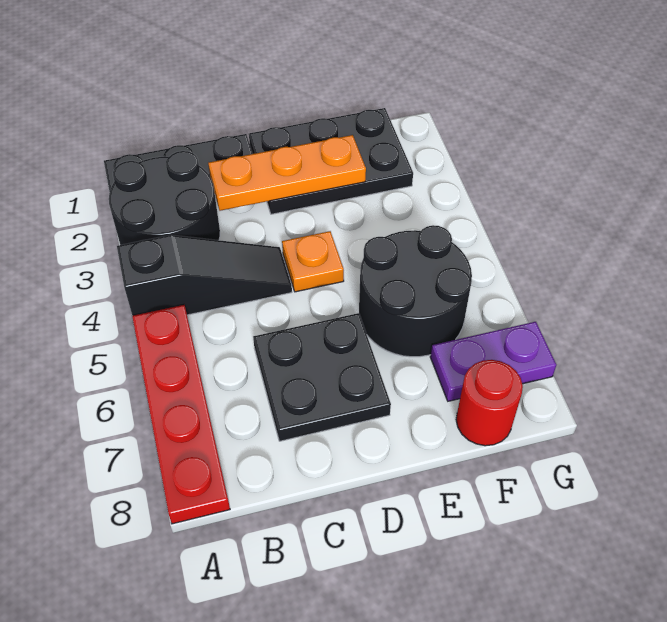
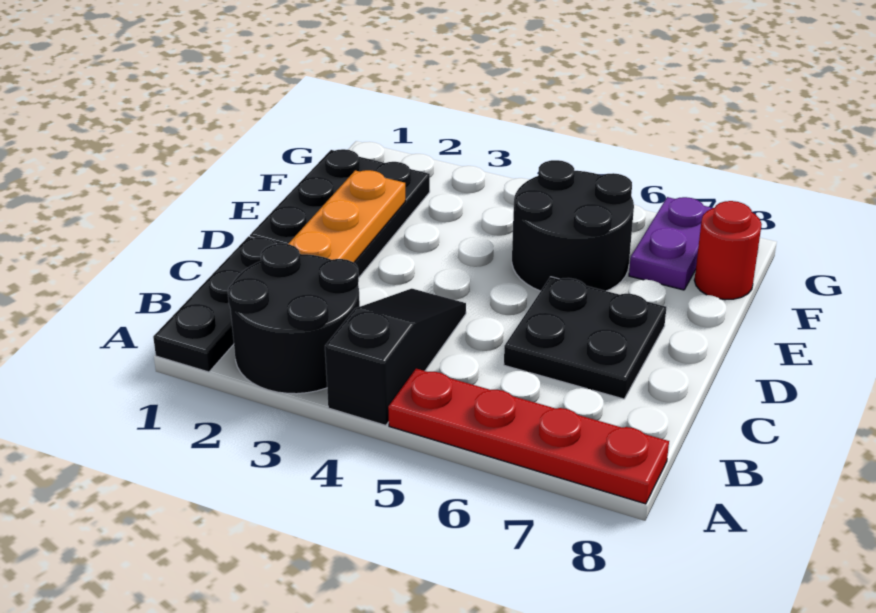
orange plate D4 level 1 -> none

